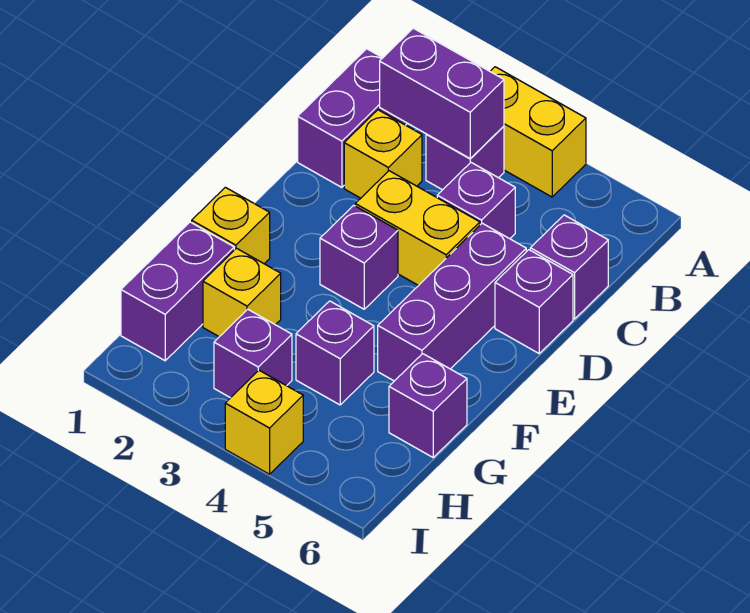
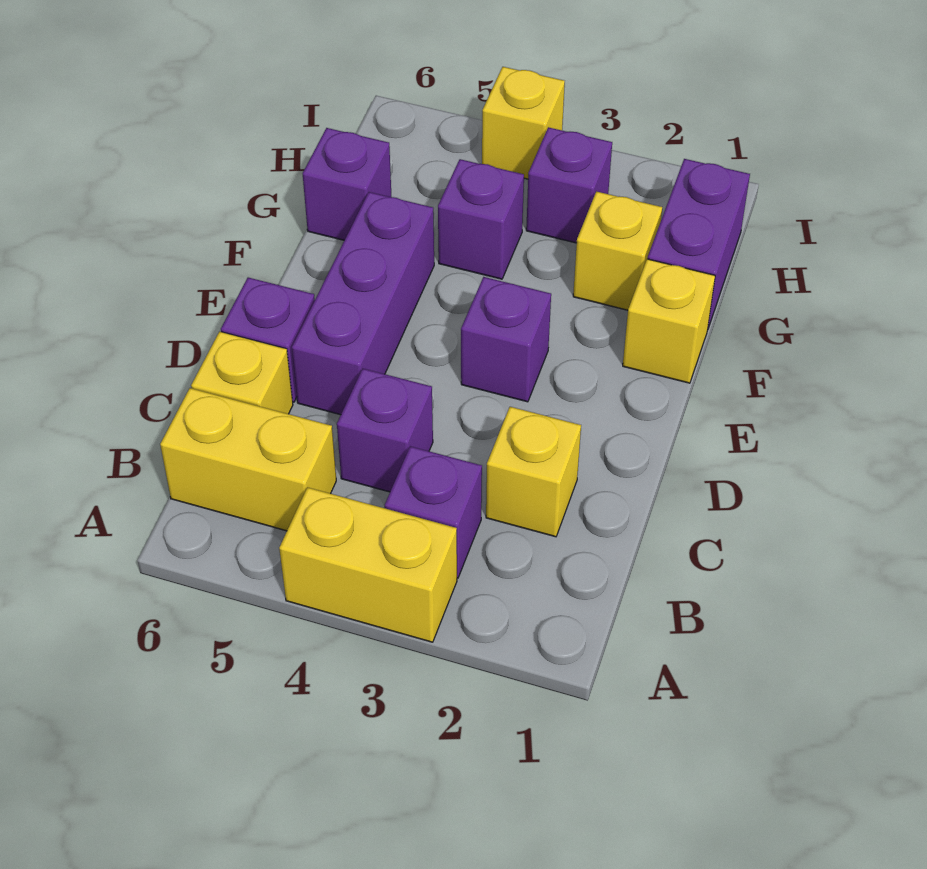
purple brick B1:C1 level 1 -> none
purple brick B2:B3 level 2 -> none
purple brick C6 level 1 -> yellow brick C6 level 1
yellow brick D3:D4 level 1 -> yellow brick B5:B6 level 1

